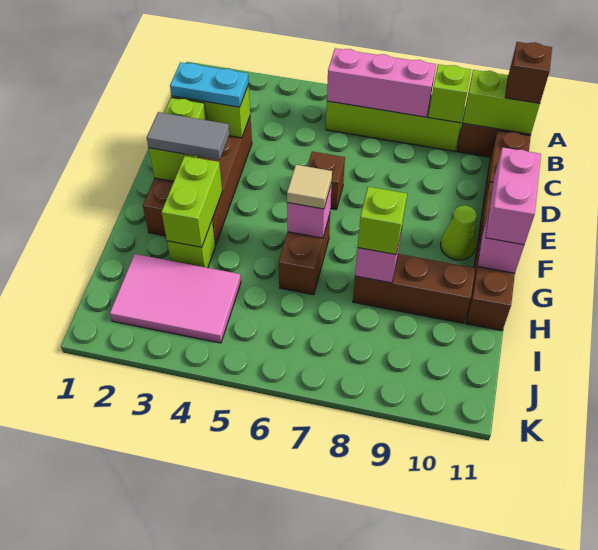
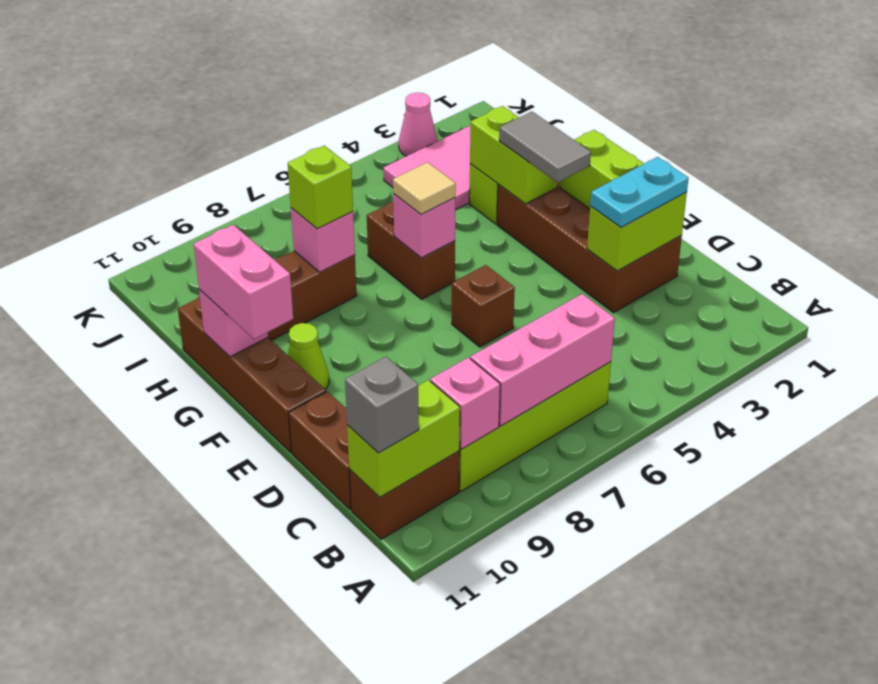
lime brick B9 level 2 -> pink brick B9 level 2
brown brick B11 level 3 -> grey brick B11 level 3
grey tile F2:F3 level 3 -> grey tile F3:G3 level 3
none -> pink cone K3 level 1

